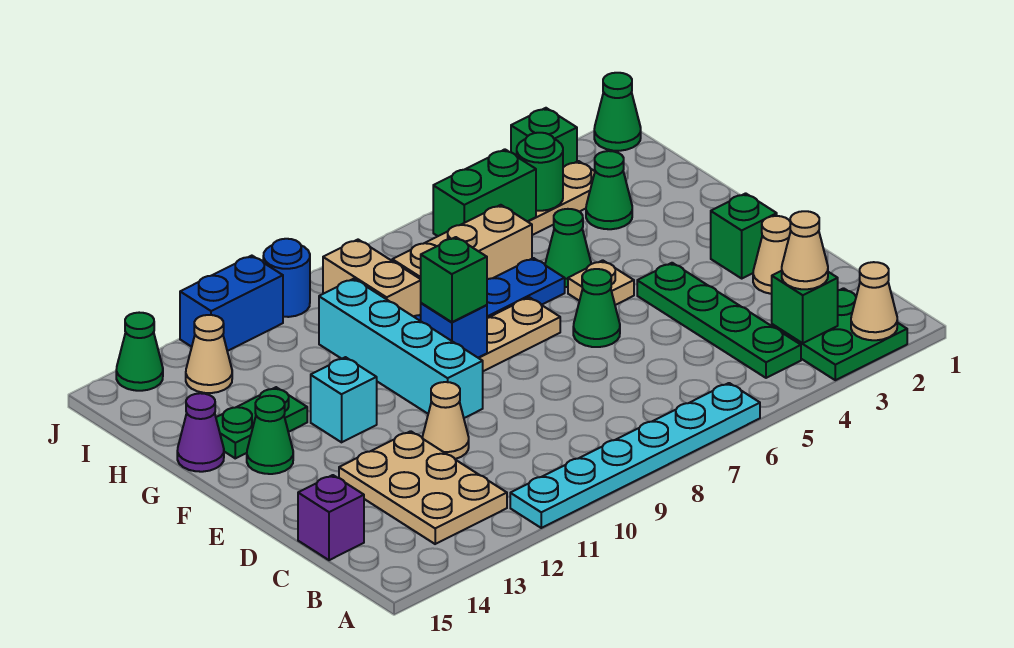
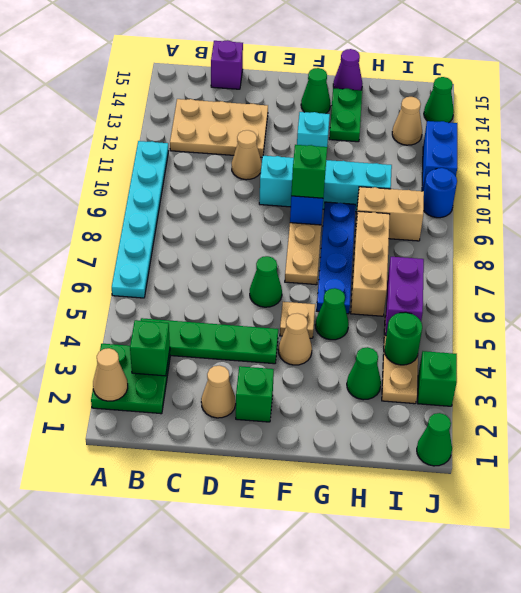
tan cone B3 level 3 -> tan cone F4 level 1
green brick I5:I6 level 2 -> purple brick I5:I6 level 2

